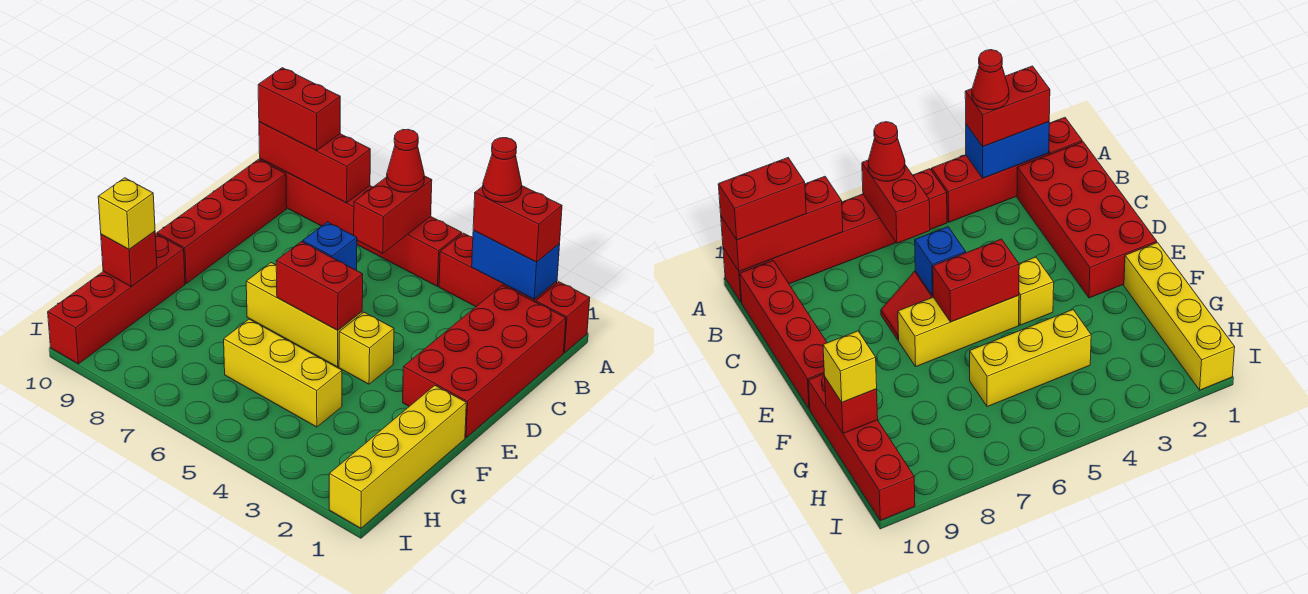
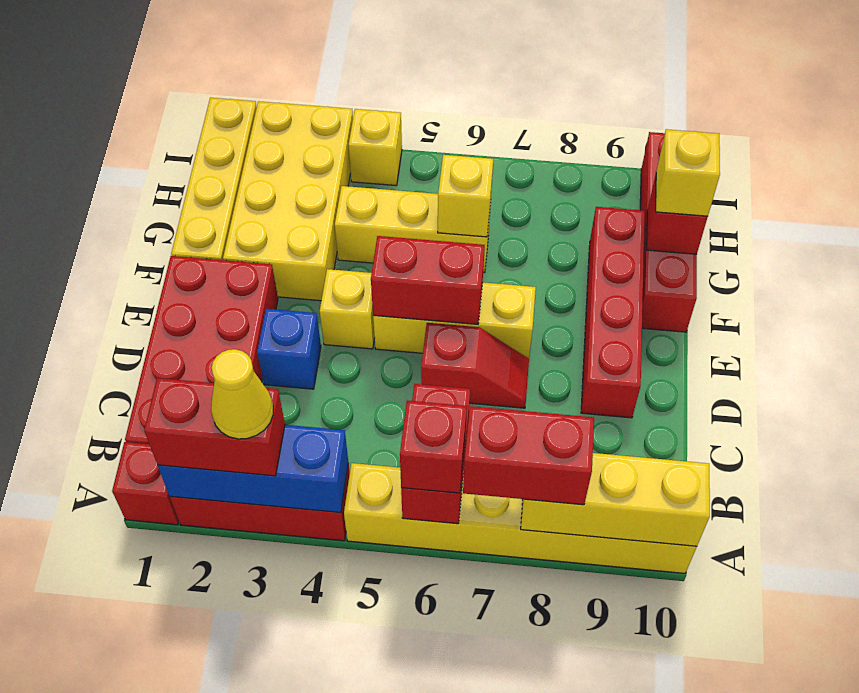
blue brick A2:A3 level 2 -> blue brick A2:A4 level 2
red cone A3 level 4 -> yellow cone A3 level 4
red brick A5:A10 level 1 -> yellow brick A5:A10 level 1
red cone A6 level 3 -> red brick A6 level 3
red brick A8:A10 level 2 -> yellow brick A8:A10 level 2
red brick A9:A10 level 3 -> red brick A7:A8 level 3
red brick B10:E10 level 1 -> red brick D9:G9 level 1
blue brick D6 level 2 -> blue brick D3 level 1
none -> yellow brick F2:I3 level 1
none -> yellow brick G6 level 2
none -> yellow brick I4 level 1

